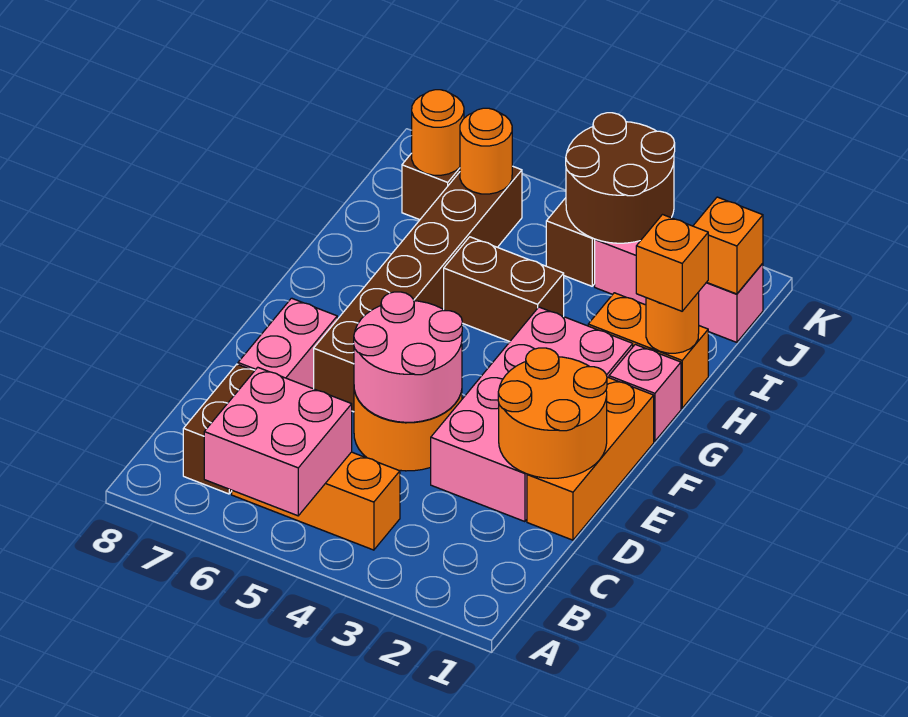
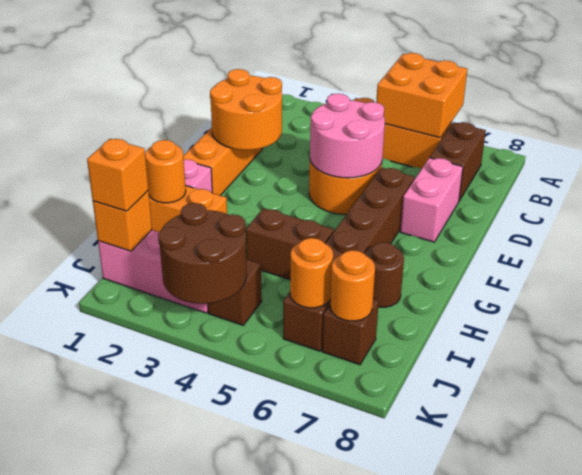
pink brick A5:B6 level 2 -> orange brick A5:B6 level 2
pink brick D2:G3 level 1 -> none
orange brick H1 level 3 -> orange brick J1 level 3
none -> brown round brick H7 level 1

